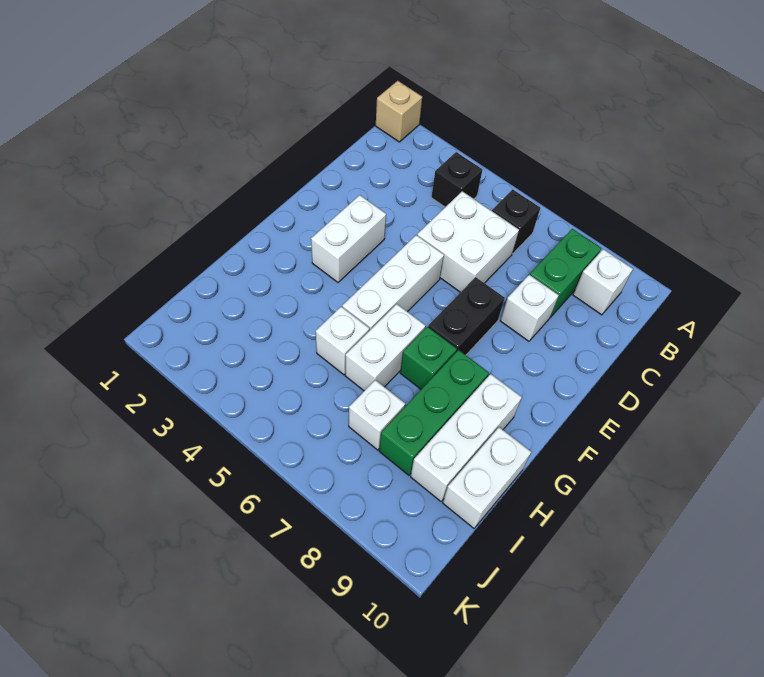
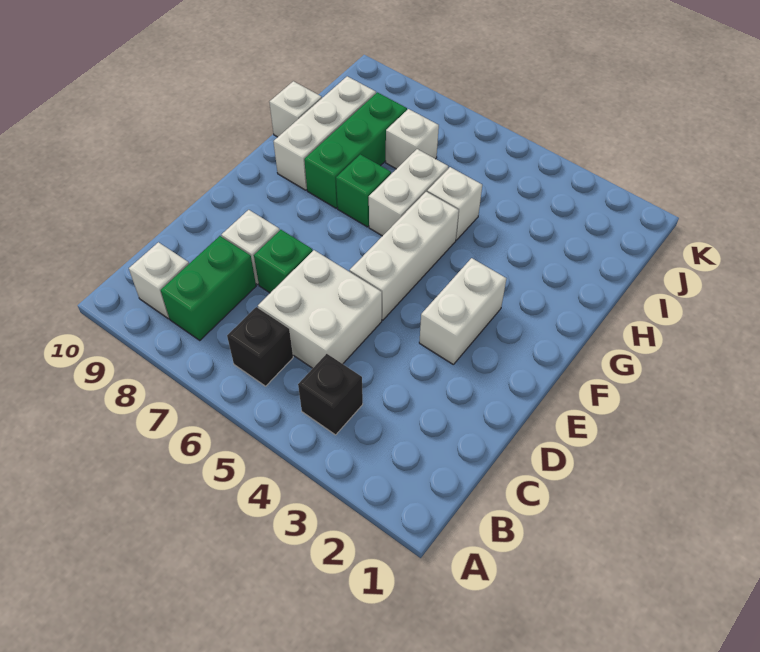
tan brick A1 level 1 -> none
none -> green brick D7 level 1
black brick E7:F7 level 1 -> none
white brick H10:I10 level 1 -> white brick H10 level 1

